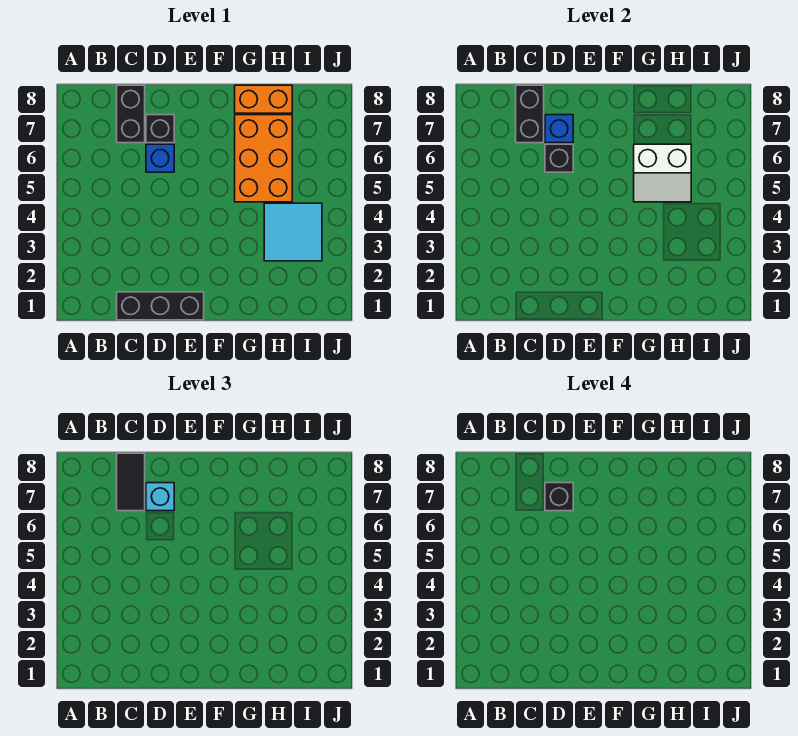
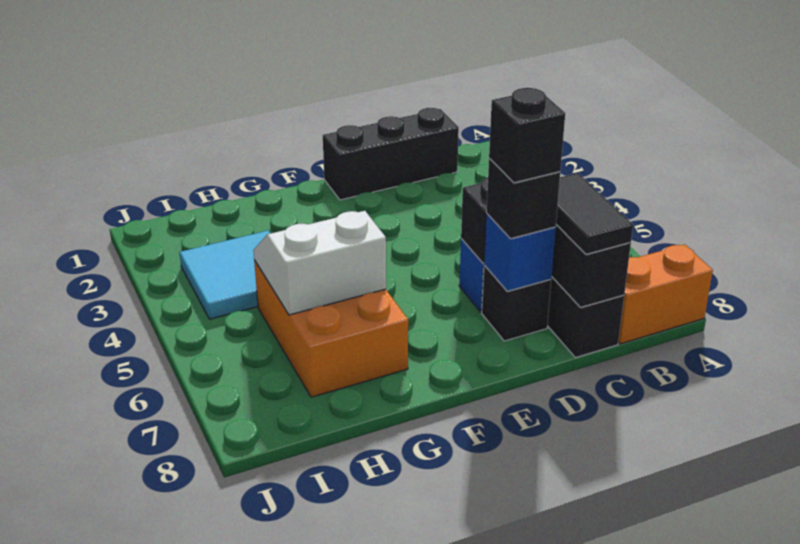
cyan brick D7 level 3 -> black brick D7 level 3
orange brick G8:H8 level 1 -> orange brick A8:B8 level 1

